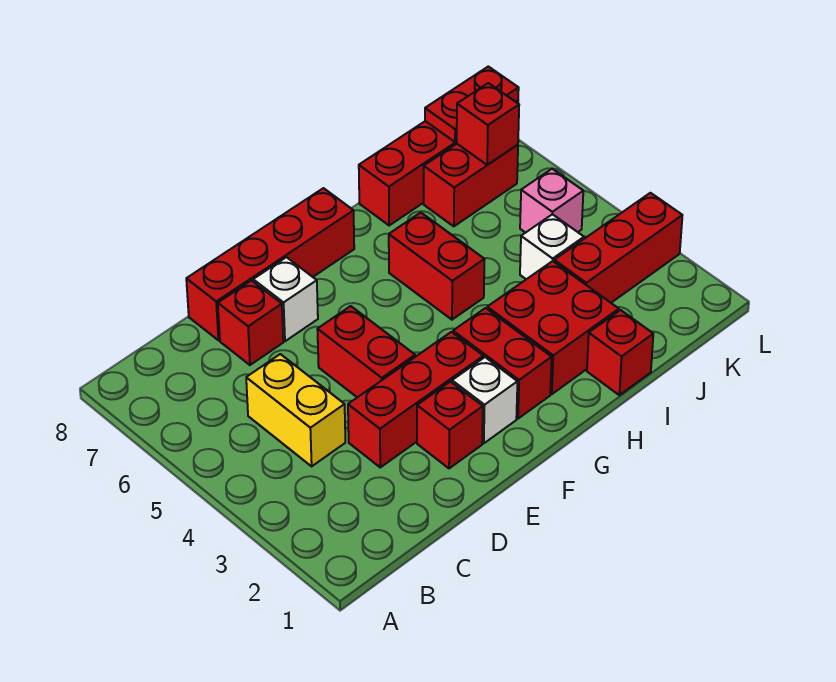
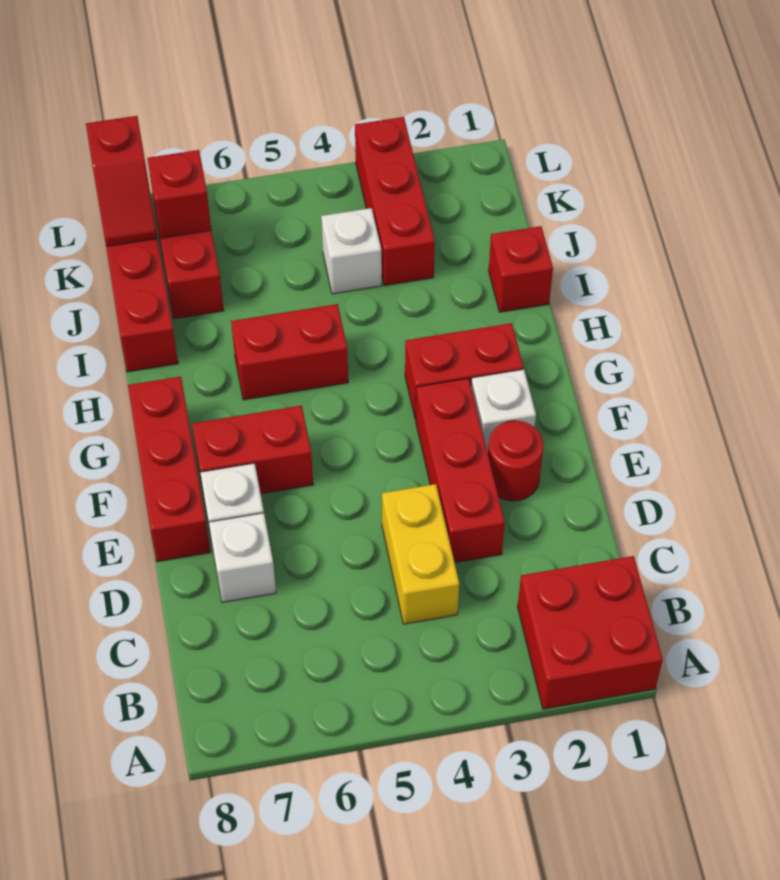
yellow brick C4:C5 level 1 -> yellow brick C4:D4 level 1
red brick D7 level 1 -> white brick D7 level 1
red brick D8:G8 level 1 -> red brick E8:G8 level 1
red brick E2 level 1 -> red round brick E2 level 1
red brick E4:E5 level 1 -> red brick F6:F7 level 1
red brick H2:I3 level 1 -> red brick A1:B2 level 1
pink brick K5 level 1 -> none
red plate K8:L8 level 2 -> red slope K8:L8 level 2 top L

